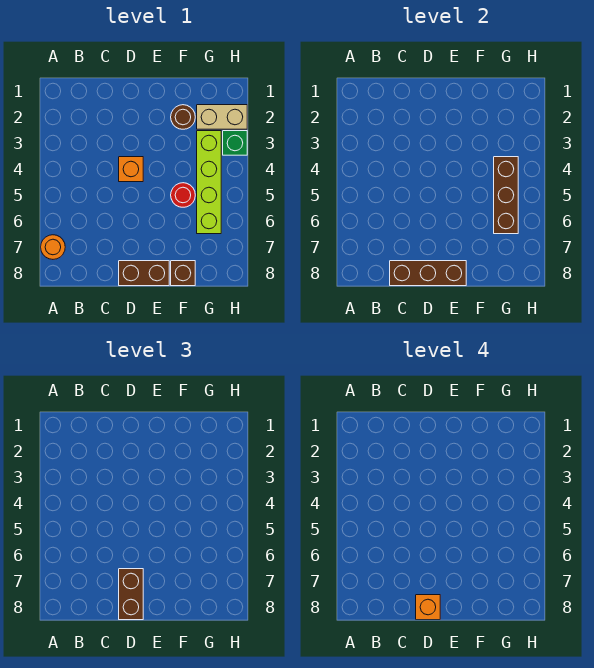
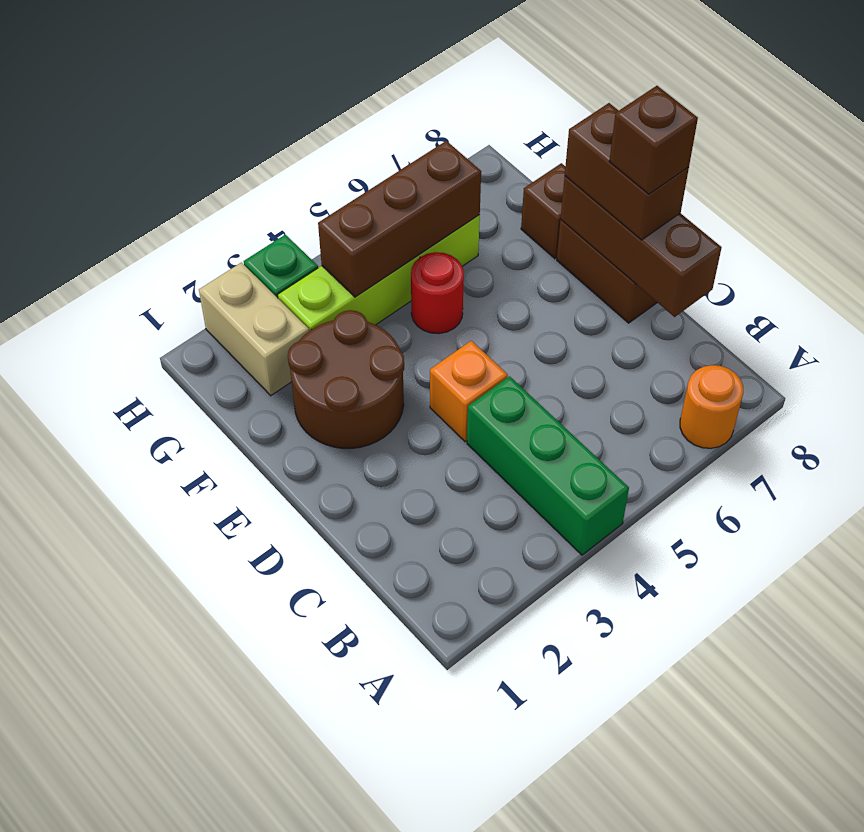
none -> green brick A4:C4 level 1
brown brick D7:D8 level 3 -> brown brick D8:E8 level 3
orange brick D8 level 4 -> brown brick D8 level 4
brown round brick F2 level 1 -> brown round brick E2:F3 level 1

